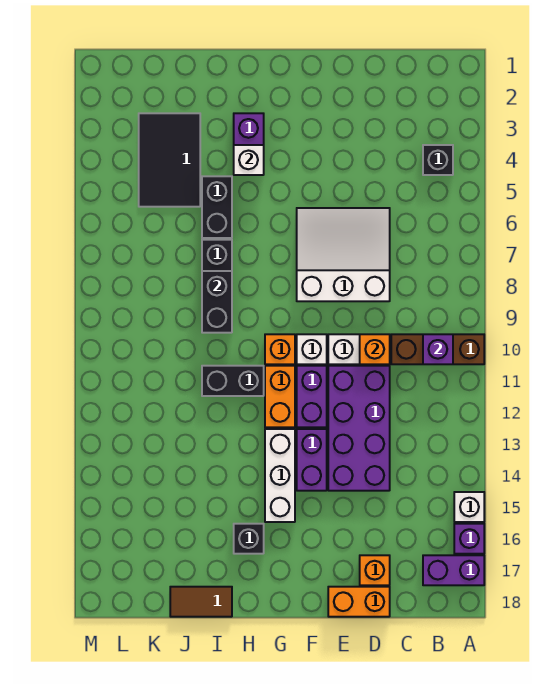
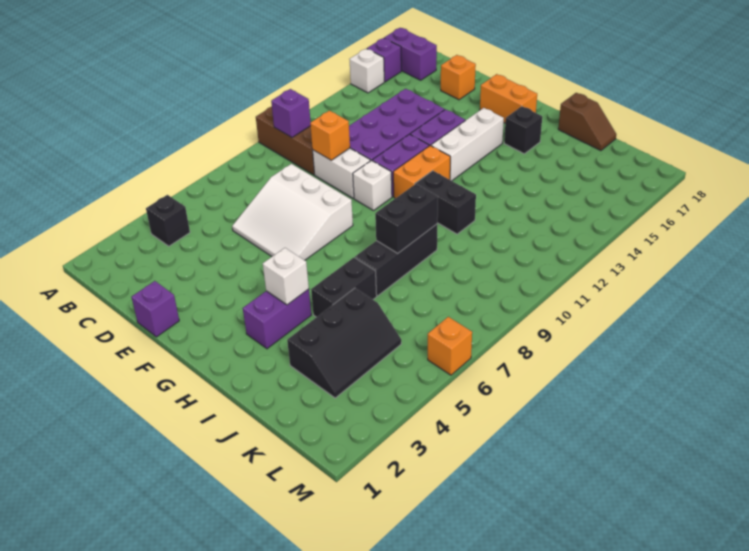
orange brick D18:E18 level 1 -> orange brick F17:G17 level 1
none -> purple brick E1 level 1
orange brick G10 level 1 -> orange brick M6 level 1
brown tile I18:J18 level 1 -> brown slope I18:J18 level 1 top I
black tile J3:K5 level 1 -> black slope J3:K5 level 1 top J

